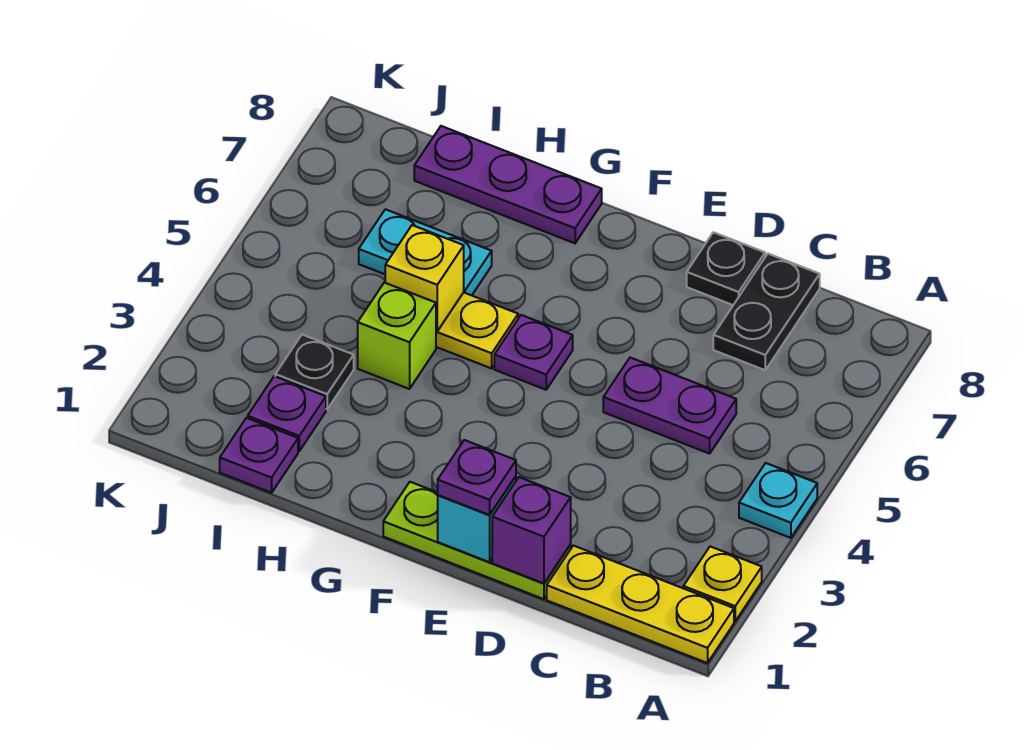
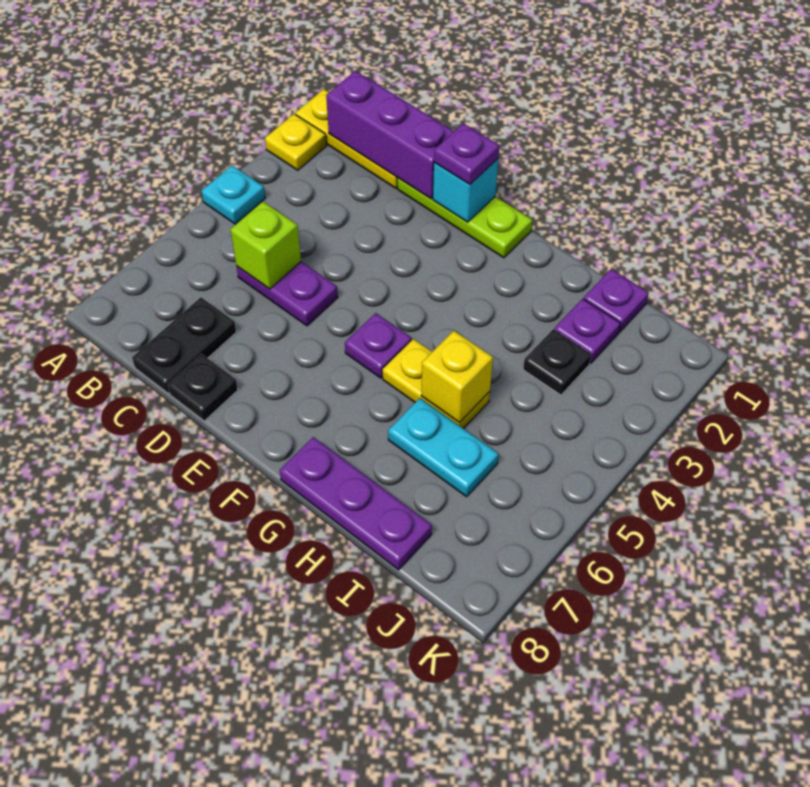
purple brick D1 level 2 -> purple brick B1:D1 level 2
lime brick H4 level 1 -> lime brick C5 level 2

